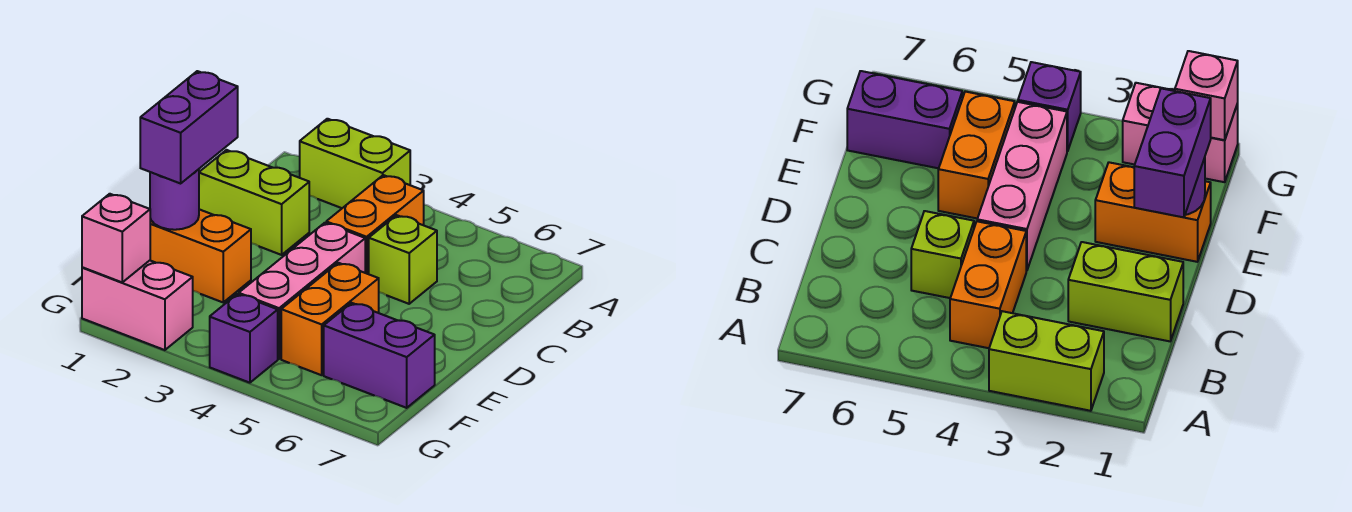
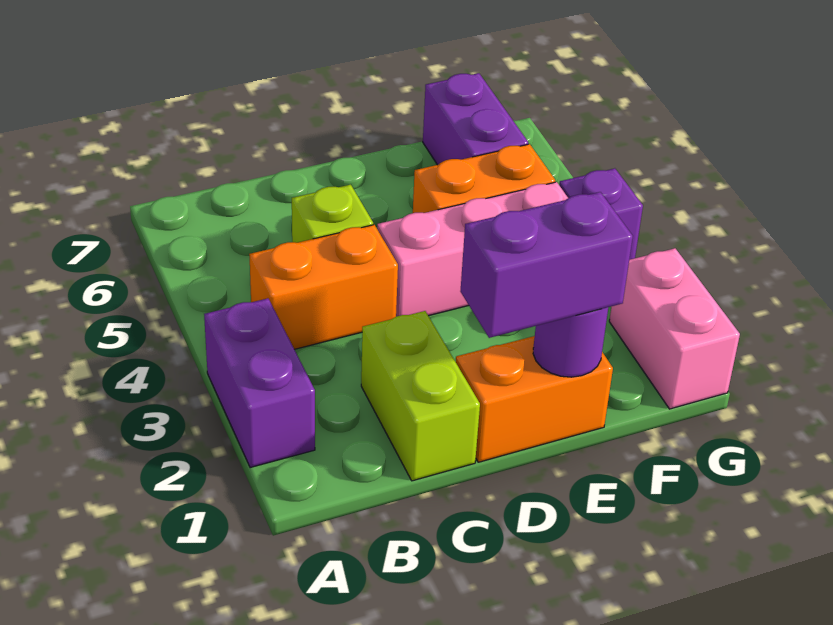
lime brick A2:A3 level 1 -> purple brick A2:A3 level 1
orange brick E1:E2 level 1 -> orange brick D1:E1 level 1
pink brick G1 level 2 -> none

